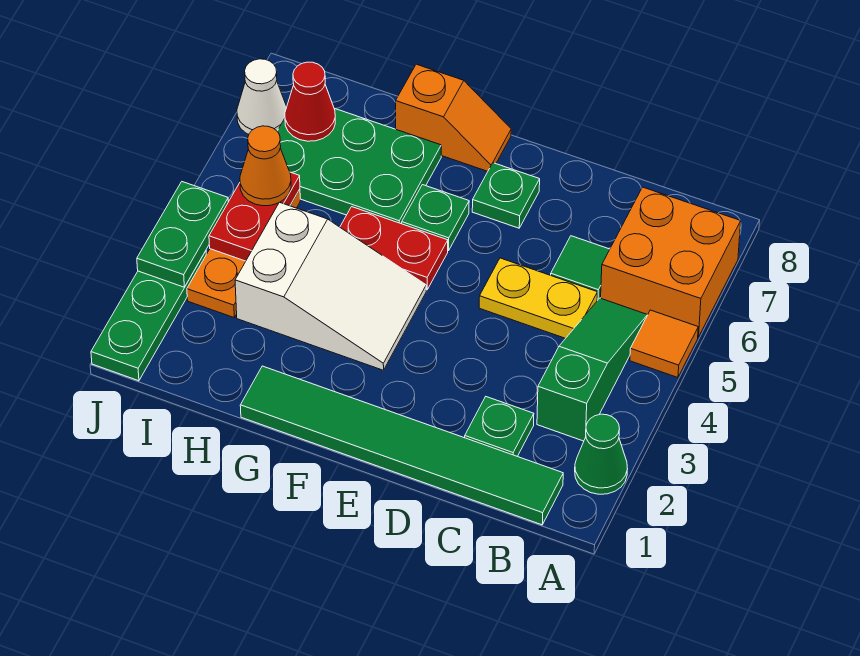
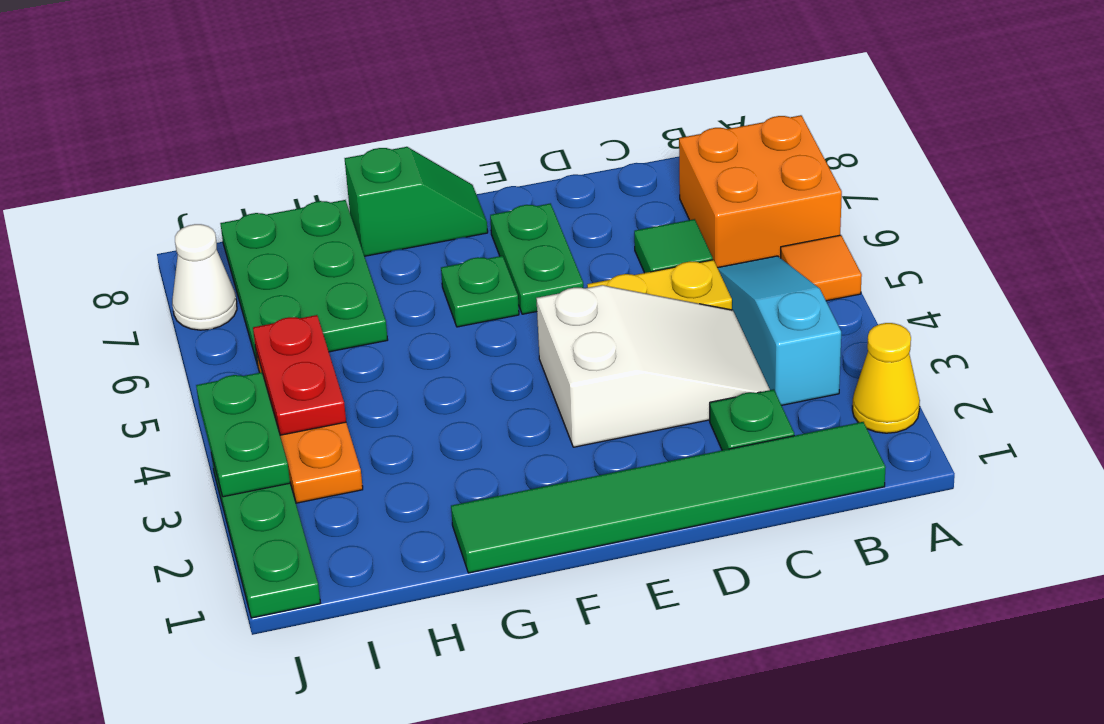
green cone A2 level 1 -> yellow cone A2 level 1
green slope B3:B5 level 1 top 3 -> cyan slope B3:B5 level 1 top 3
green plate E7 level 1 -> green plate E6:E7 level 1
white slope F3:H4 level 1 top H -> white slope C3:E4 level 1 top E
red plate F5:G5 level 1 -> none
orange slope F8:G8 level 1 top G -> green slope F8:G8 level 1 top G
green plate G6:I7 level 1 -> green plate H6:I8 level 1
orange cone I5 level 3 -> none
red cone I7 level 2 -> none

